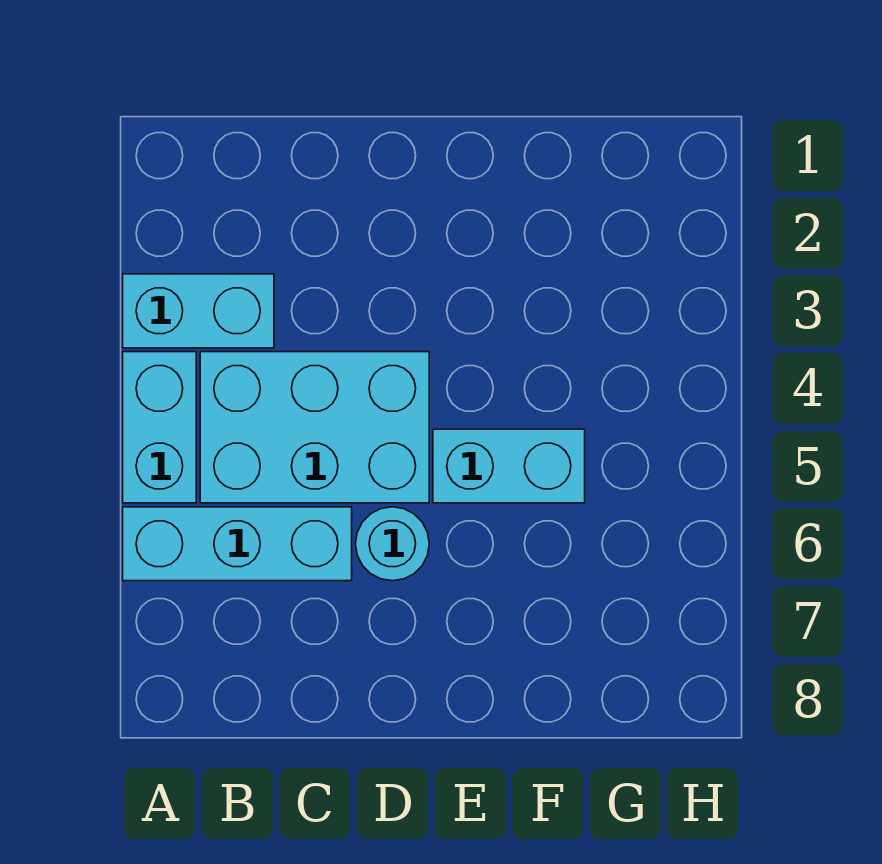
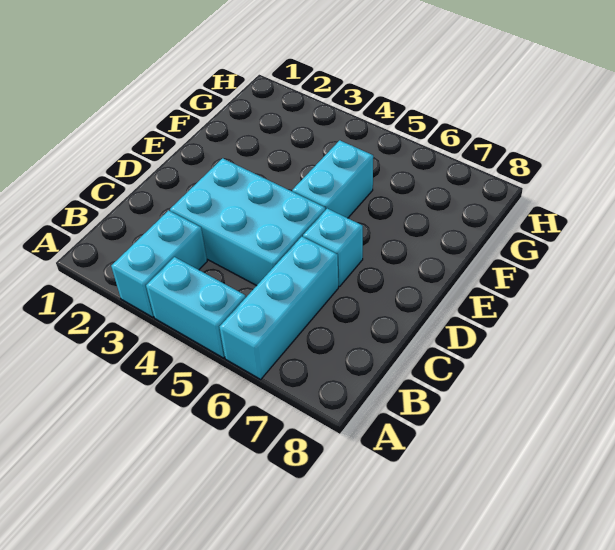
cyan brick B4:D5 level 1 -> cyan brick C3:D5 level 1
cyan round brick D6 level 1 -> cyan brick D6 level 1

